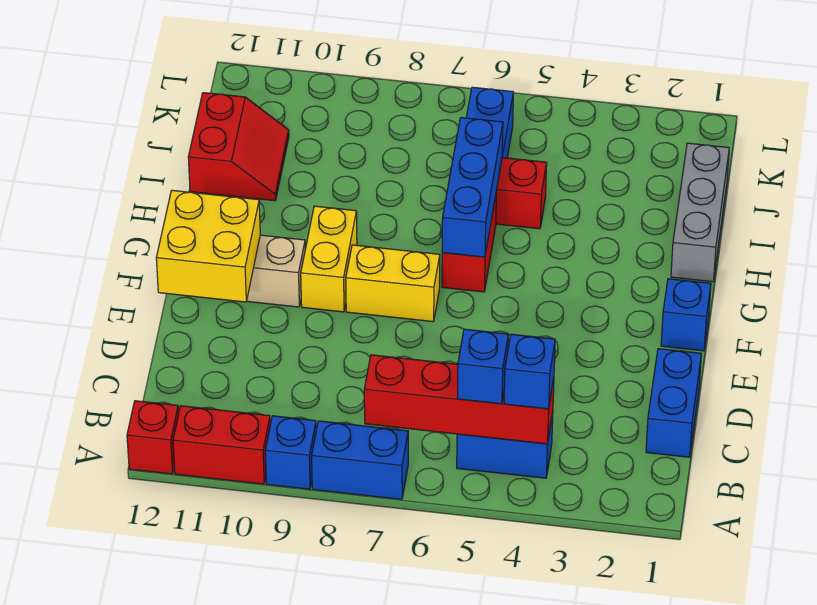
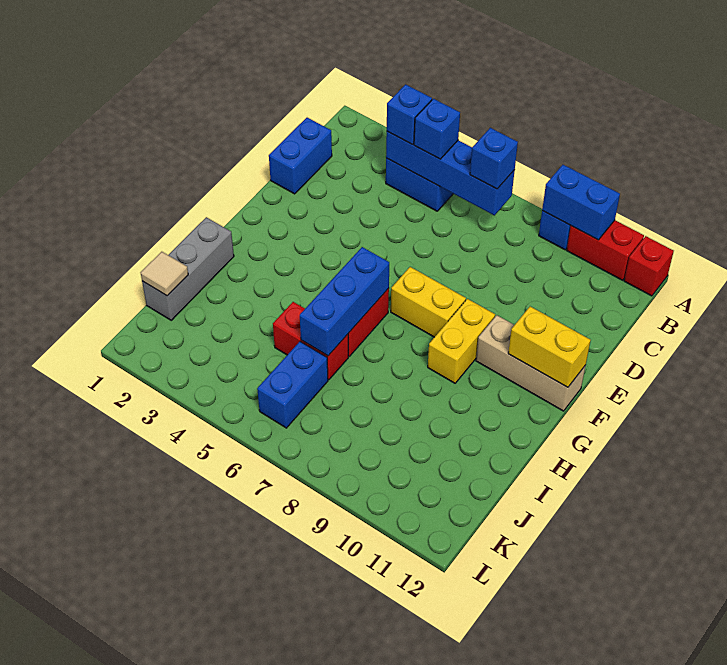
blue brick A7:A8 level 1 -> blue brick A9:A10 level 2
red brick B4:B7 level 2 -> blue brick B4:B7 level 2
yellow brick E11:F12 level 2 -> yellow brick F11:F12 level 2
blue brick F1 level 1 -> blue brick B7 level 3
red slope I11:J12 level 1 top 12 -> none
none -> tan tile J1 level 2

